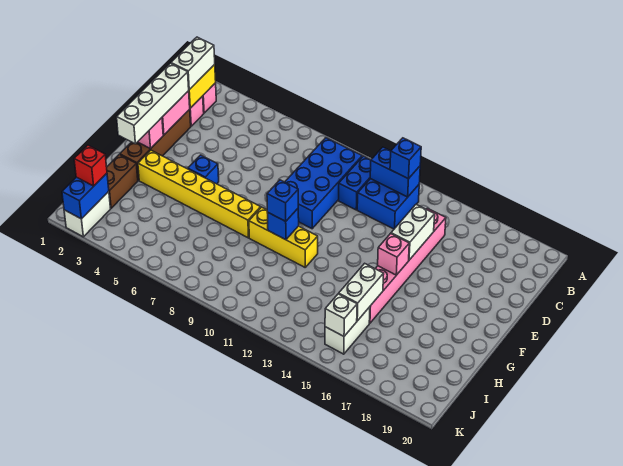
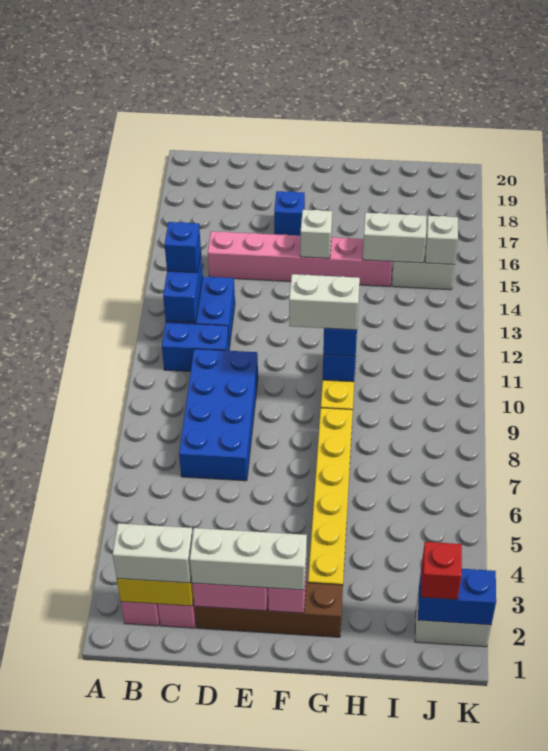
blue brick B9:E10 level 1 -> blue brick C7:D10 level 1
white brick D2:G2 level 3 -> white brick D2:F2 level 3
white brick D15:E15 level 2 -> white brick F10:G10 level 4
blue brick F5 level 1 -> blue brick E17 level 1
pink brick F15 level 2 -> white brick F15 level 2
brown brick H2:I2 level 1 -> none

